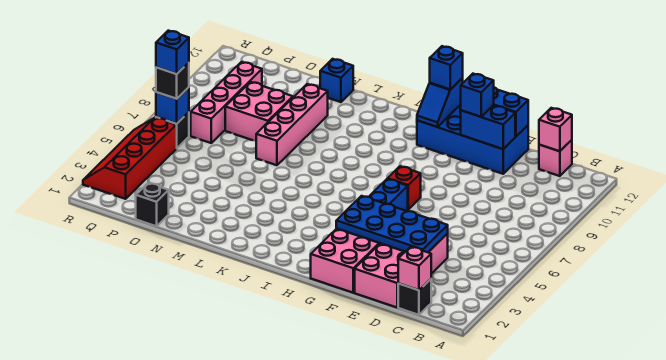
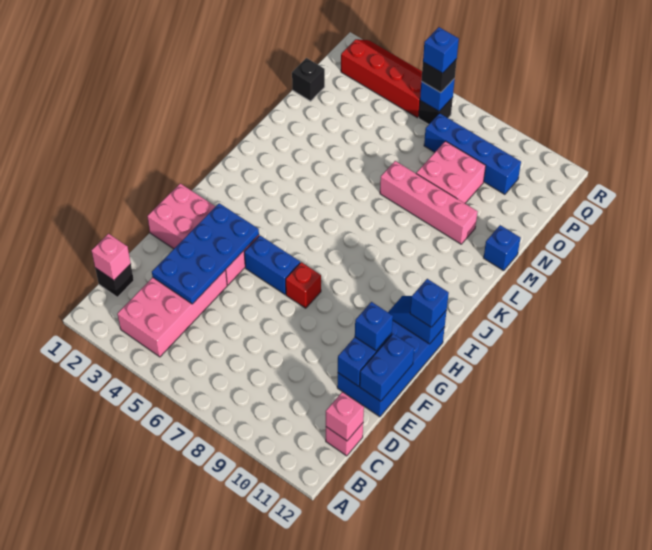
pink brick D1:E4 level 1 -> pink brick B3:E4 level 1
pink brick P7:P10 level 1 -> blue brick P7:P10 level 1

